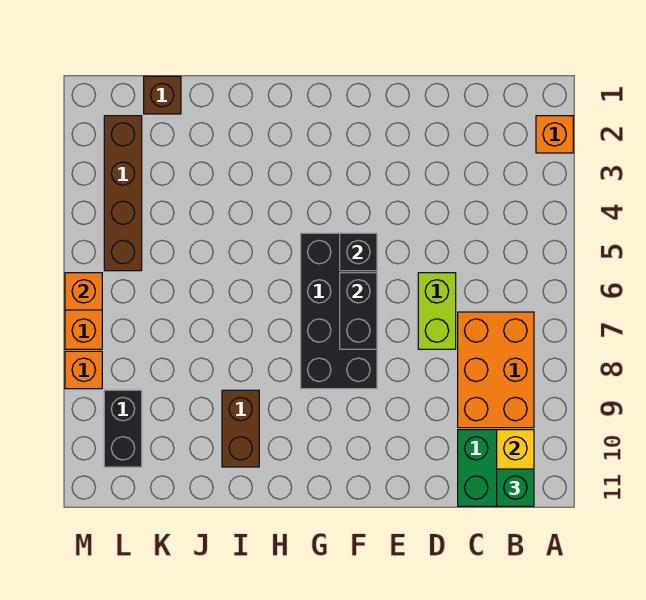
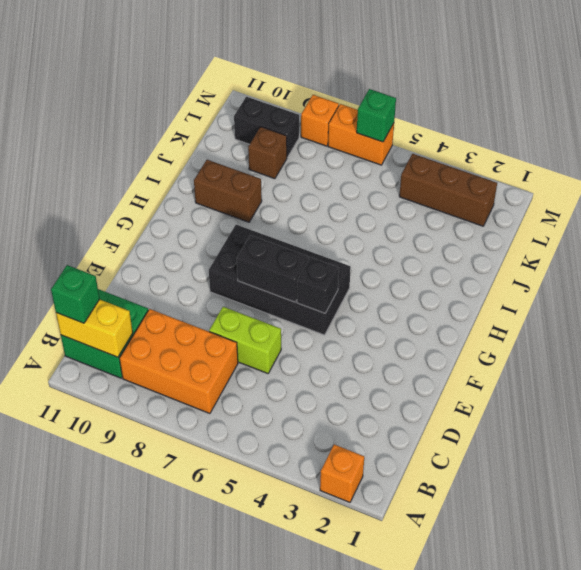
brown brick K1 level 1 -> brown brick K9 level 1
brown brick L2:L5 level 1 -> brown brick L2:L4 level 1
orange brick M6 level 2 -> green brick M6 level 2

